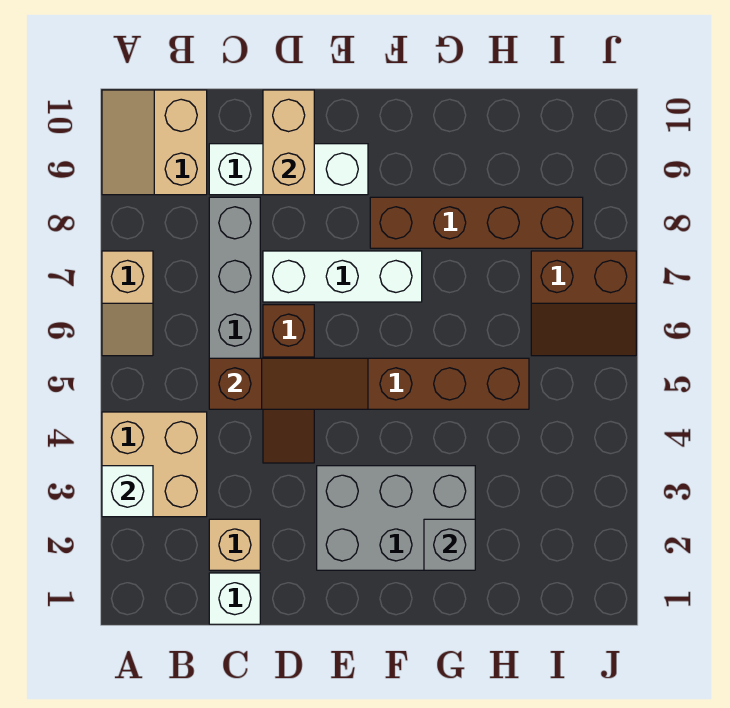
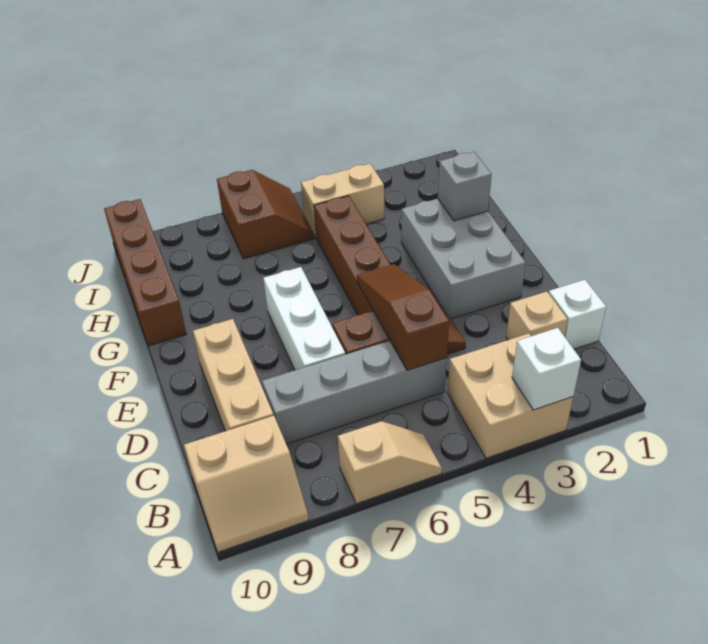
white brick C9:E9 level 1 -> tan brick C9:E9 level 1
tan brick D9:D10 level 2 -> tan brick I4:I5 level 1
brown brick F8:I8 level 1 -> brown brick G10:J10 level 1

